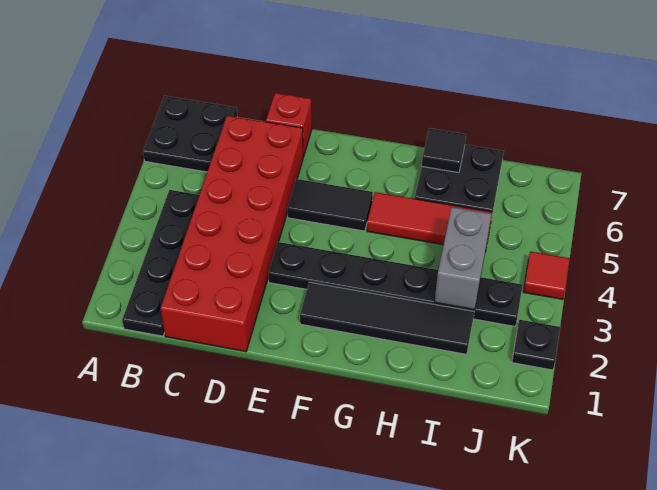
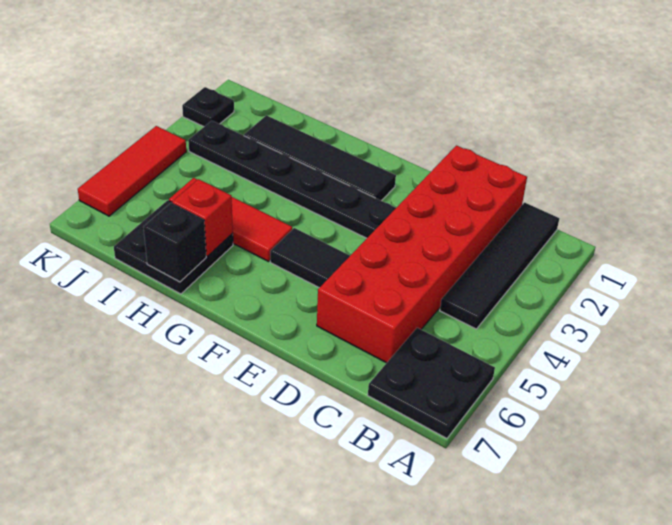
black plate B1:B4 level 1 -> black tile B1:B4 level 1
red brick D7 level 1 -> red brick H6 level 2
black tile H7 level 2 -> black brick H7 level 2
grey brick I3:I4 level 2 -> none
red tile K4 level 1 -> red tile K4:K6 level 1

